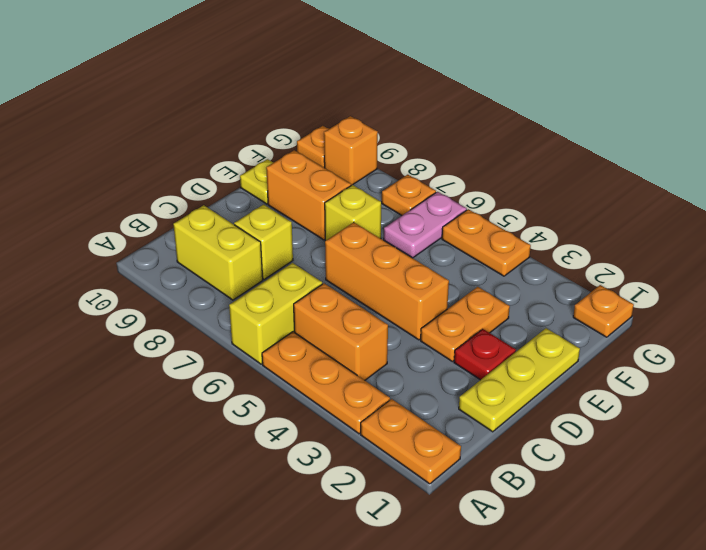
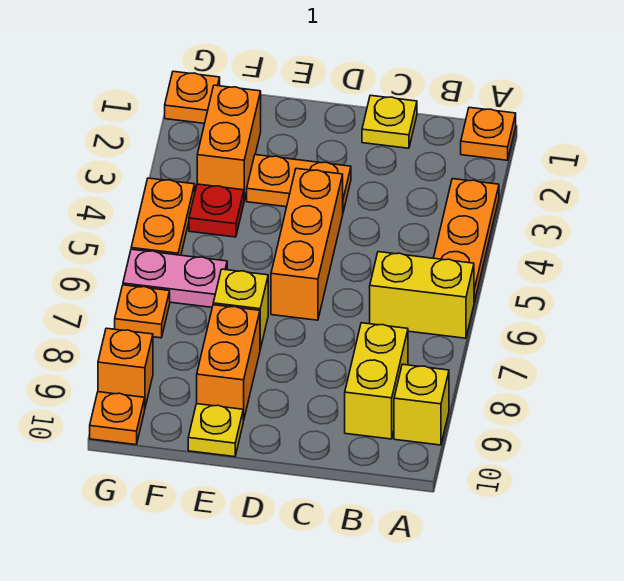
orange plate A1:A2 level 1 -> orange plate A1 level 1
orange brick B4:B5 level 1 -> orange brick F2:F3 level 1
yellow plate C1:E1 level 1 -> yellow plate C1 level 1
yellow brick C8 level 1 -> yellow brick A9 level 1
red plate D2 level 1 -> red plate F4 level 1

